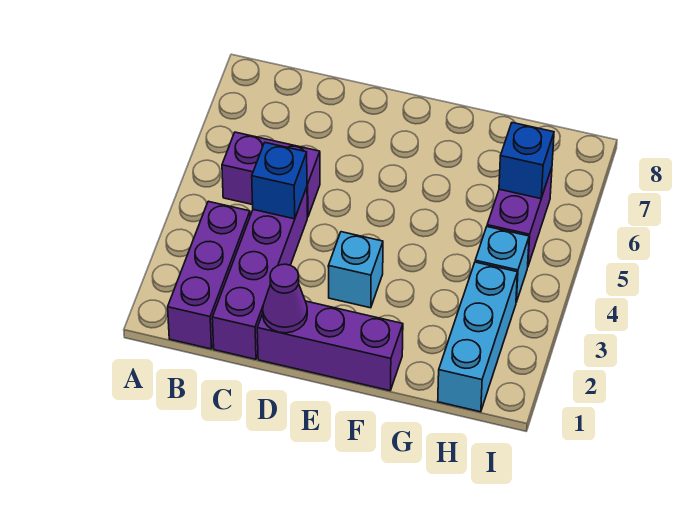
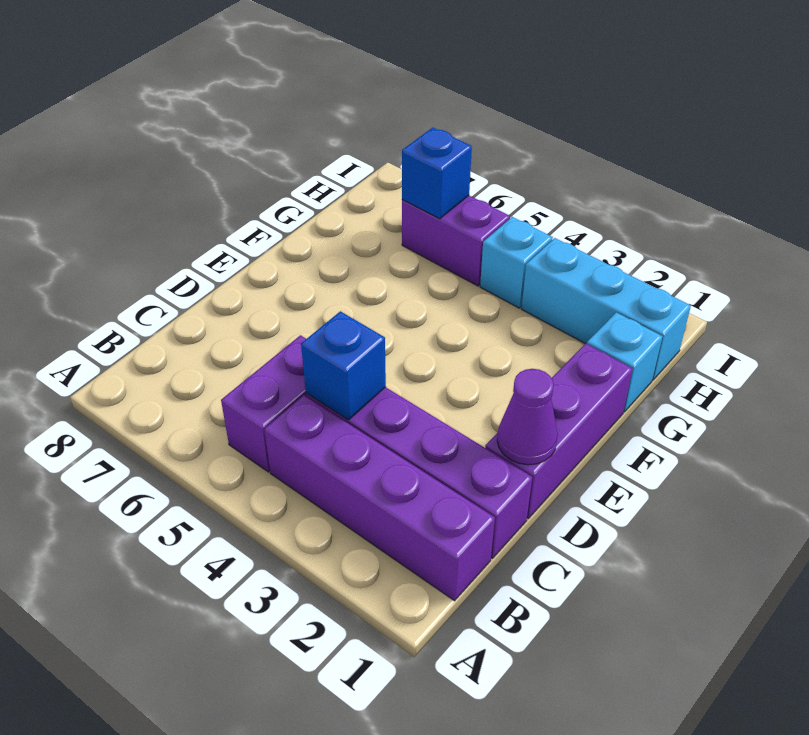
purple brick B1:B3 level 1 -> purple brick B1:B4 level 1
cyan brick E3 level 1 -> cyan brick G1 level 1

